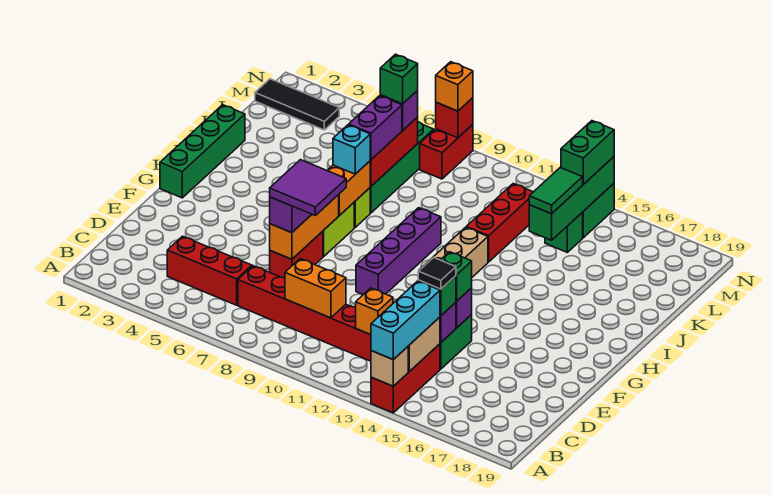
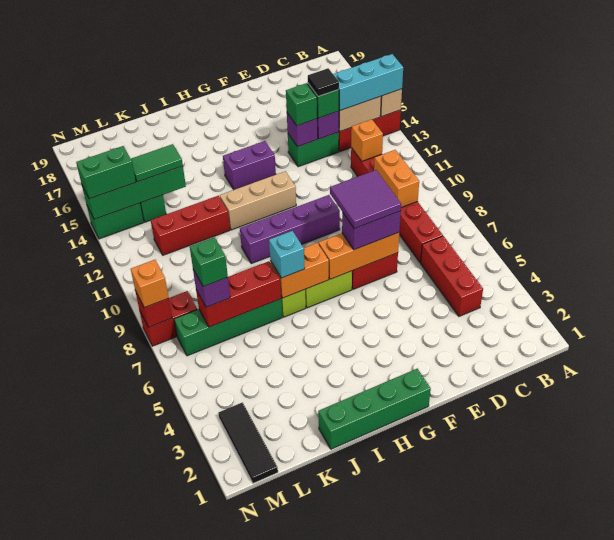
purple brick J7:K7 level 3 -> purple brick G14:H14 level 1

